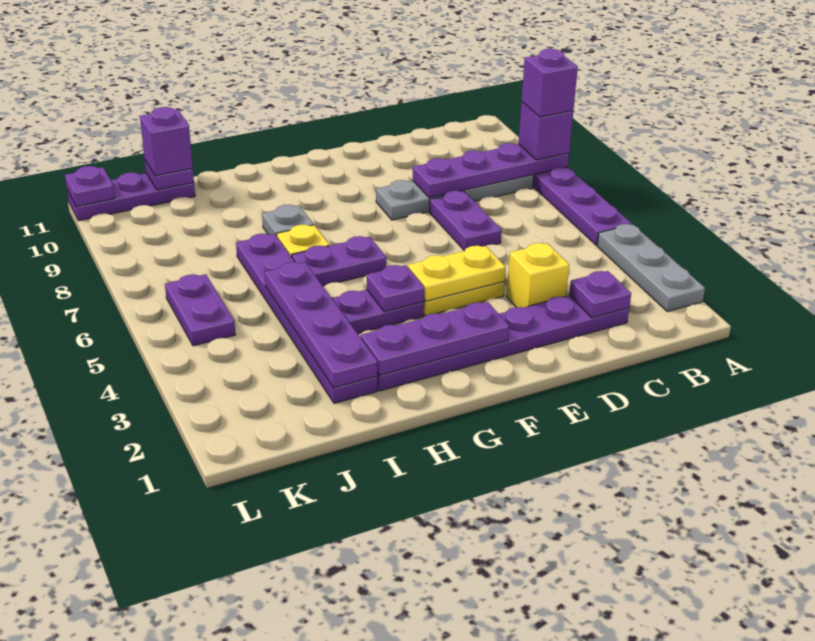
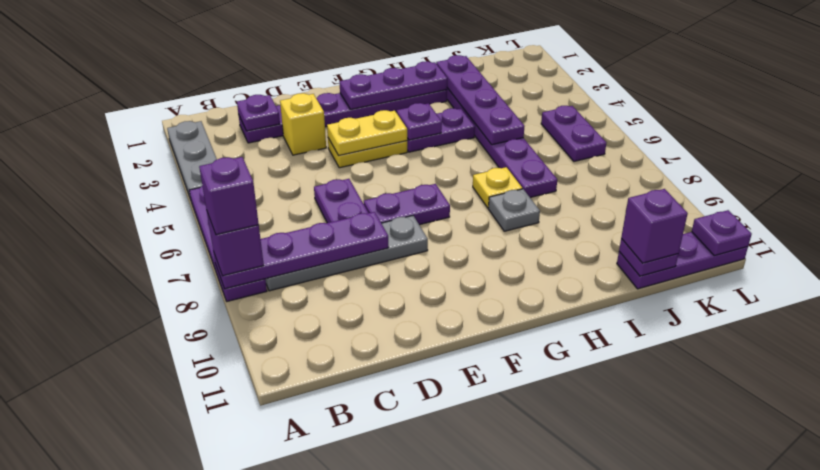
purple plate G6:H6 level 1 -> purple plate E7:F7 level 1

